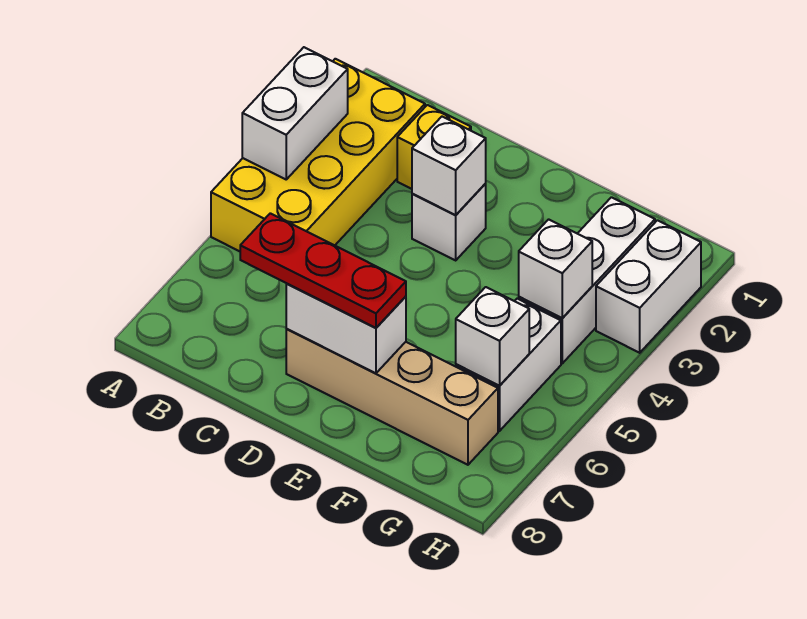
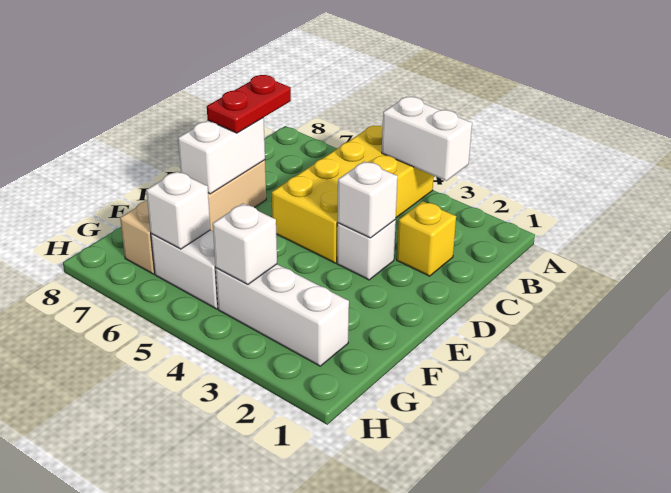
yellow brick A2:B5 level 1 -> yellow brick A4:D5 level 1
red plate C7:E7 level 3 -> red plate C7:D7 level 3
white brick H2:H3 level 1 -> none

